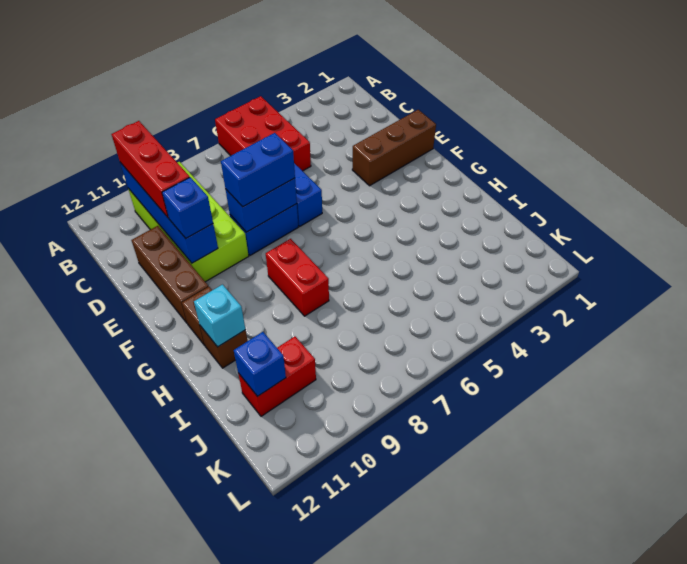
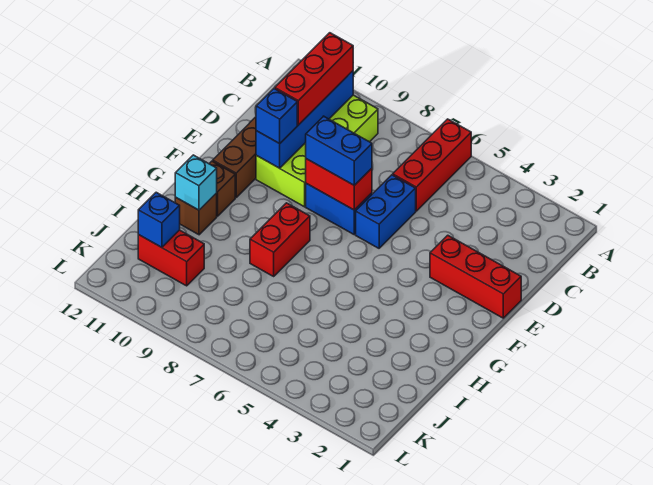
red brick A5:C6 level 1 -> red brick A6:C6 level 1
brown brick E1:E3 level 1 -> red brick E1:E3 level 1
blue brick E7:E8 level 2 -> red brick E7:E8 level 2

